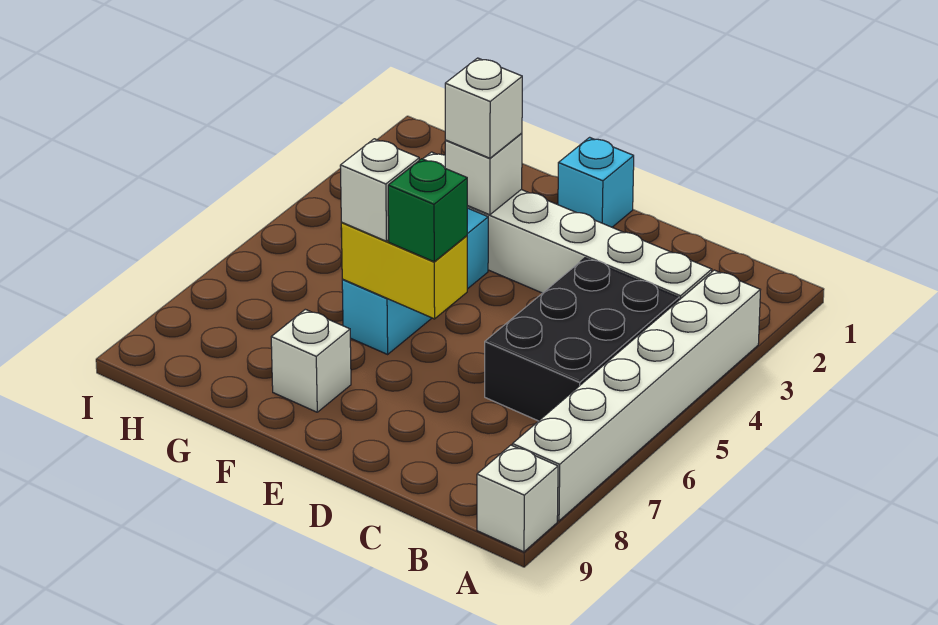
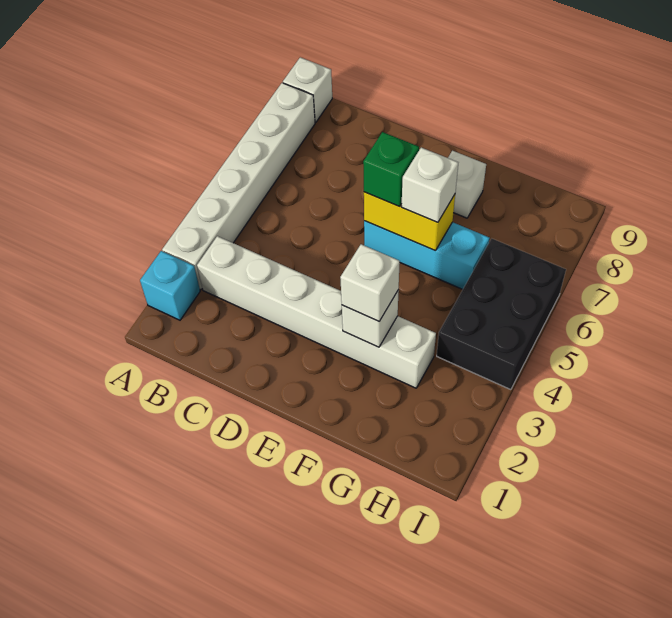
black brick B4:C6 level 1 -> black brick H4:I6 level 1
cyan brick E1 level 1 -> cyan brick A2 level 1
cyan brick F4:F6 level 1 -> cyan brick E6:G6 level 1

